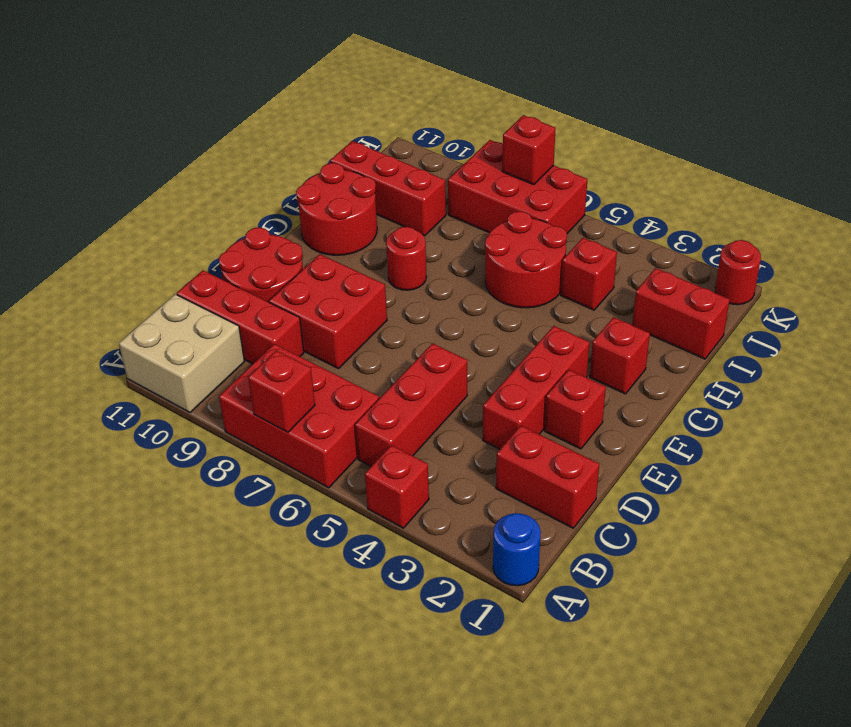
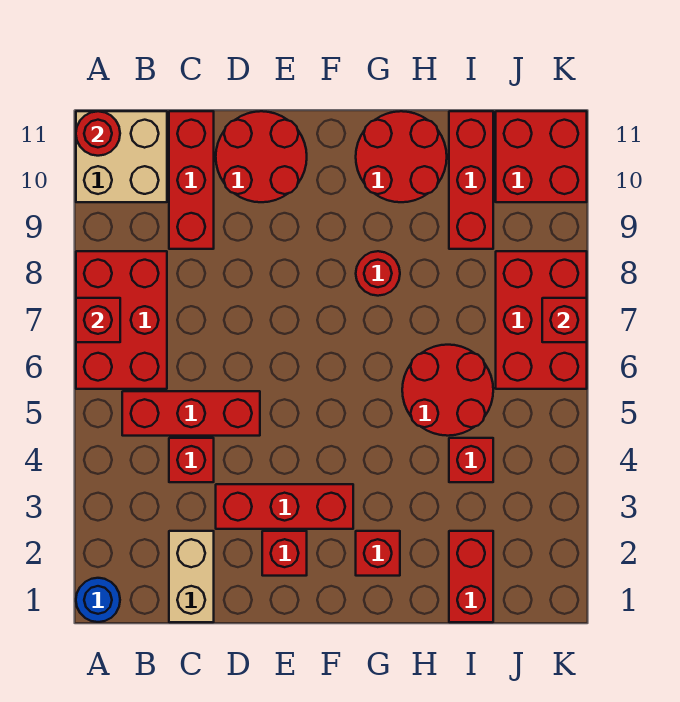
red brick A4 level 1 -> red brick C4 level 1
red brick C1:C2 level 1 -> tan brick C1:C2 level 1
red brick D8:E9 level 1 -> red brick J10:K11 level 1
red round brick K1 level 1 -> red round brick A11 level 2

